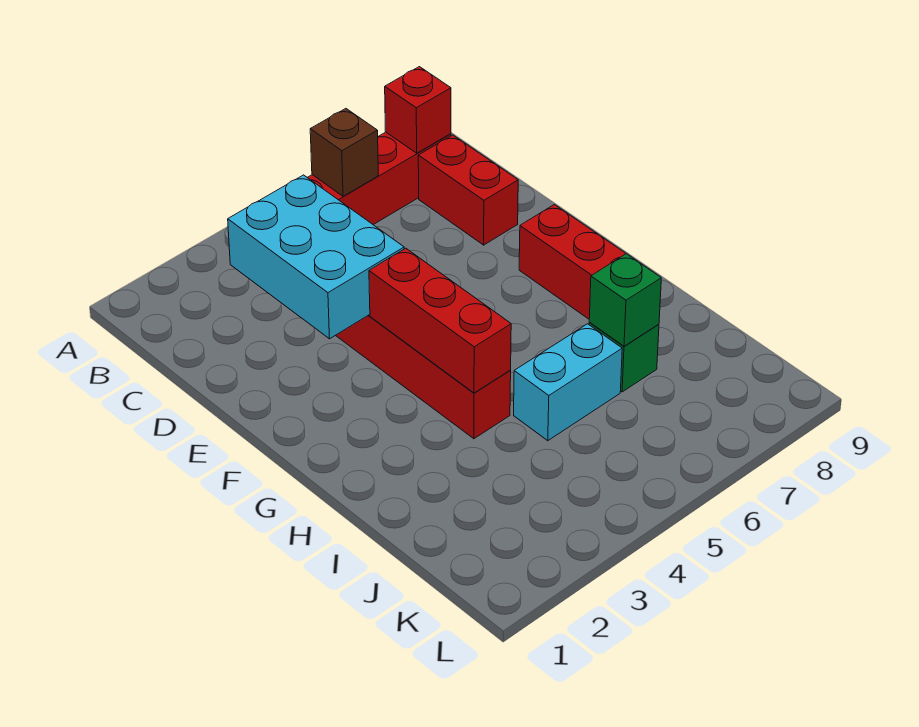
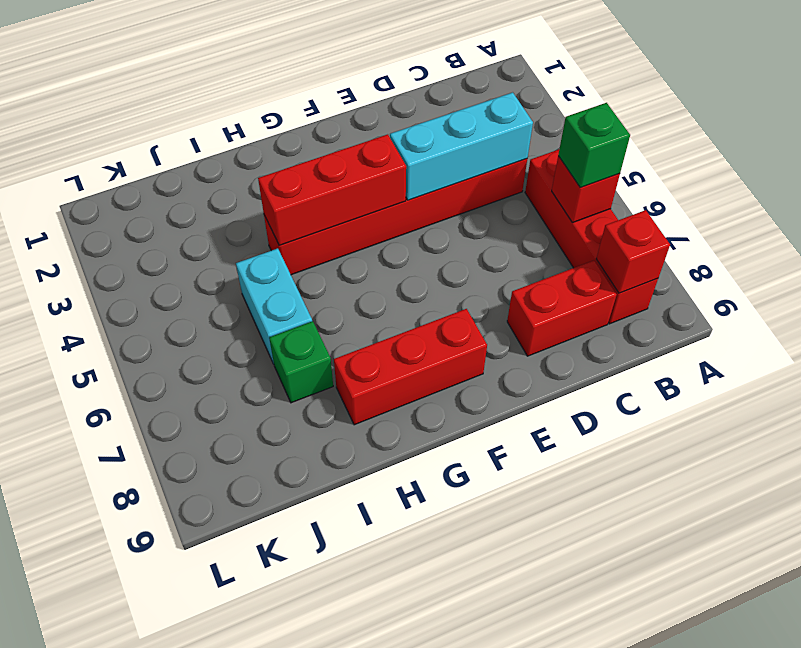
brown brick B6 level 2 -> red brick B6 level 2
cyan brick C3:E4 level 2 -> cyan brick C4:E4 level 2
green brick I7 level 2 -> green brick B6 level 3

